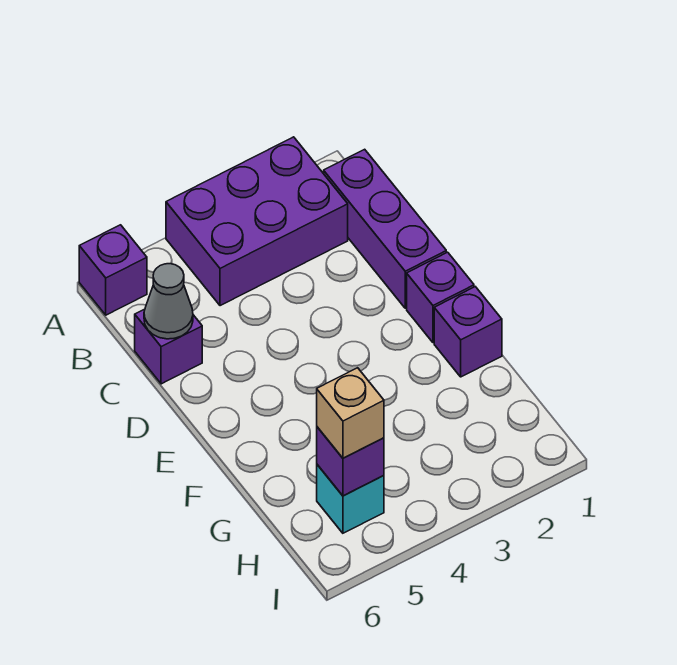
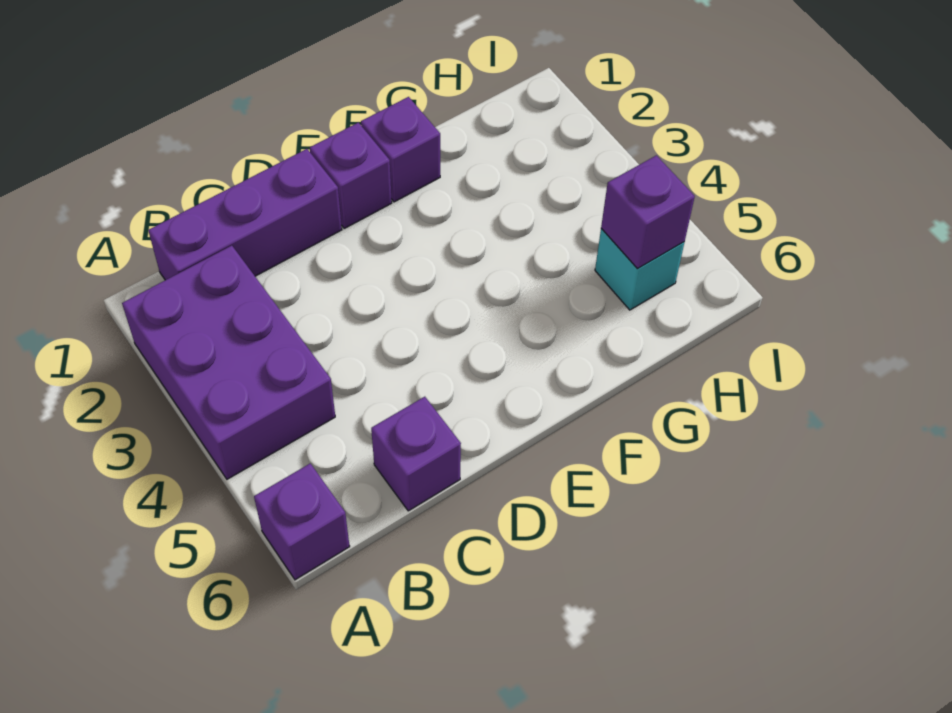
grey cone C6 level 2 -> none
tan brick H5 level 3 -> none

